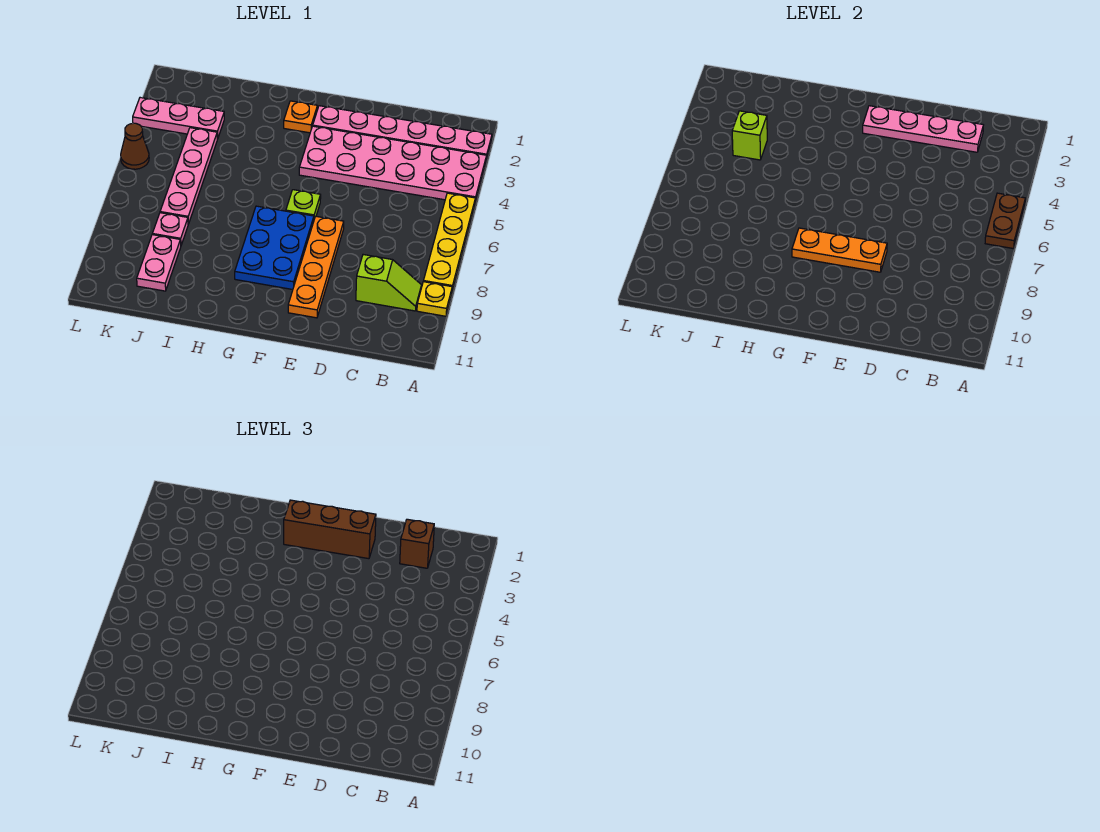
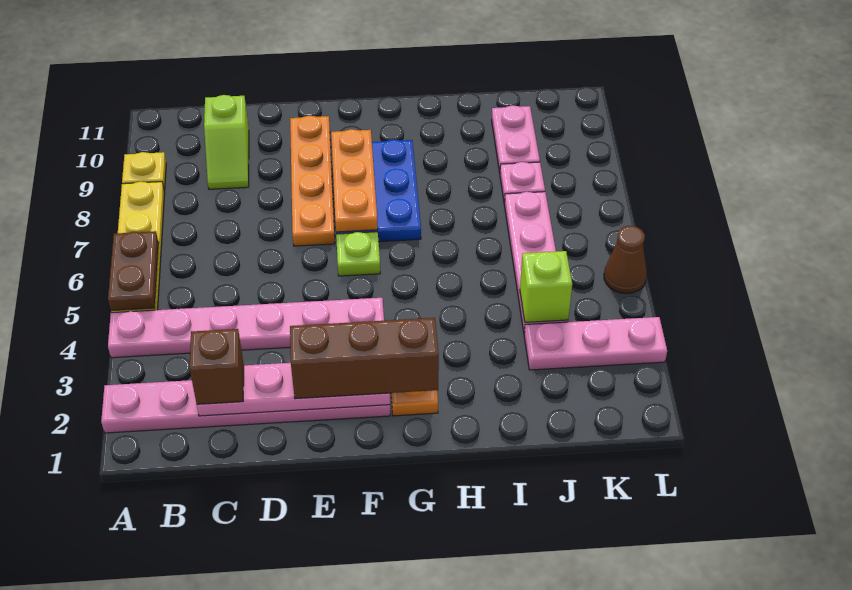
pink plate A3:F4 level 1 -> pink plate A4:F4 level 1
lime slope B9:C9 level 1 top C -> lime slope C9:C10 level 1 top 10
orange plate E8:G8 level 2 -> orange plate F7:F9 level 2

